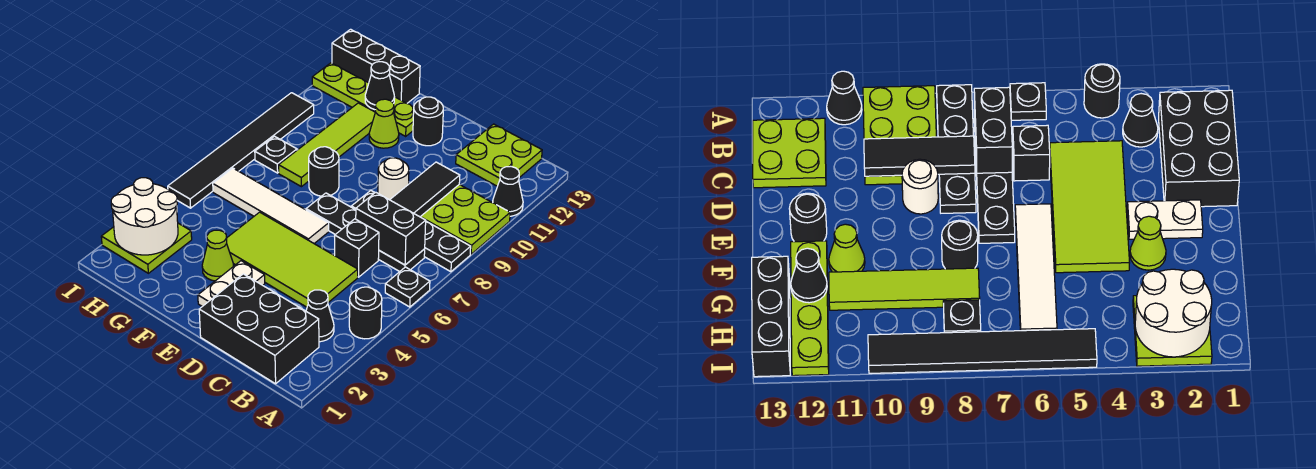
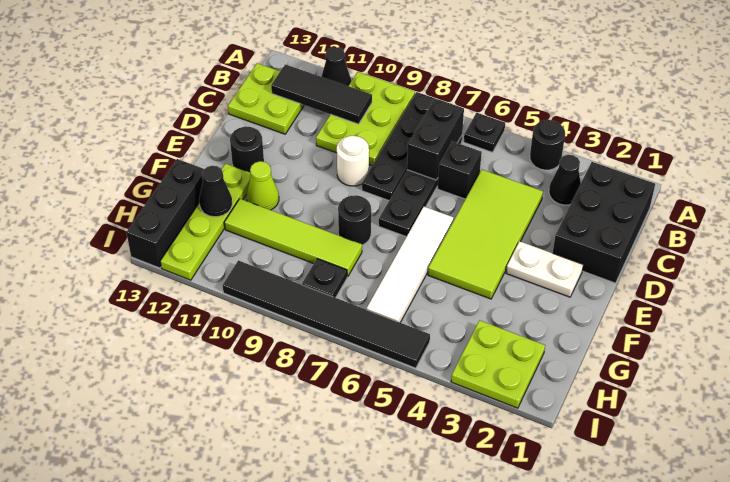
black tile C8:C10 level 2 -> black tile B10:B12 level 2
lime cone F3 level 1 -> none
white round brick H2:I3 level 2 -> none

